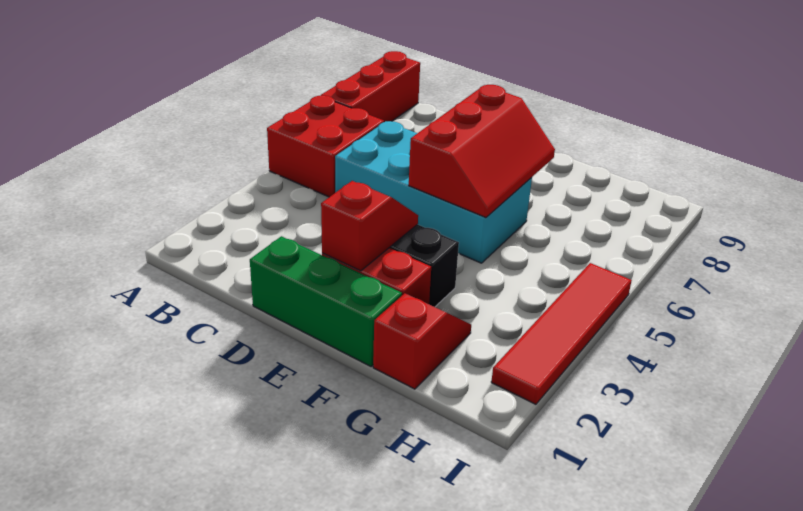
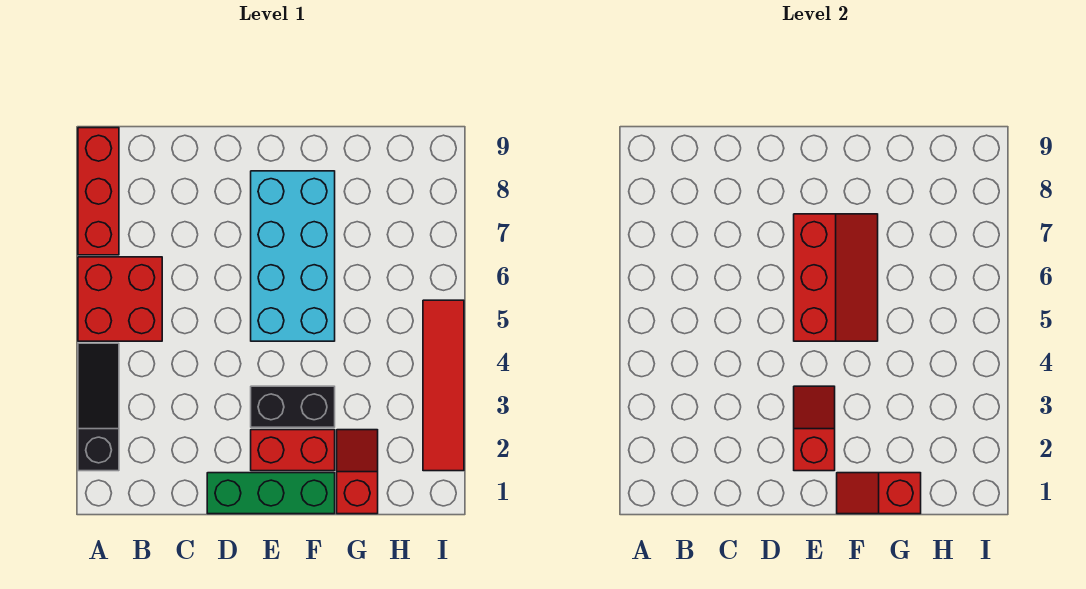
none -> black slope A2:A4 level 1 top 2
cyan brick C5:F6 level 1 -> cyan brick E5:F8 level 1
none -> red slope F1:G1 level 2 top G

